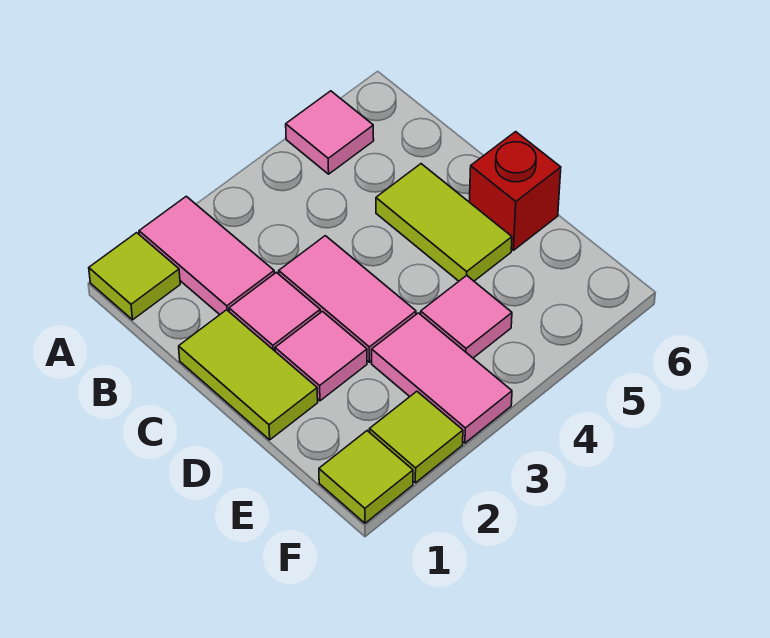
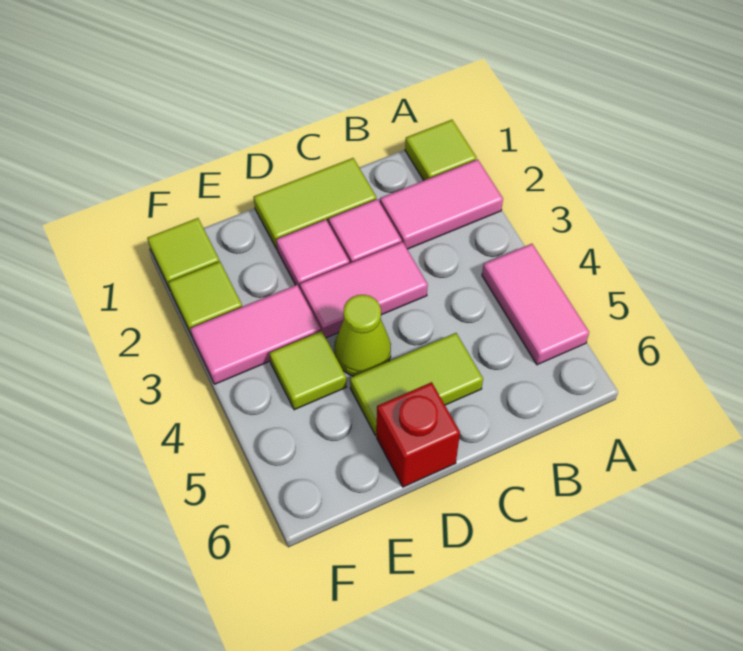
pink tile A5 level 1 -> pink tile A4:A5 level 1
none -> lime cone D4 level 1
pink tile E4 level 1 -> lime tile E4 level 1

